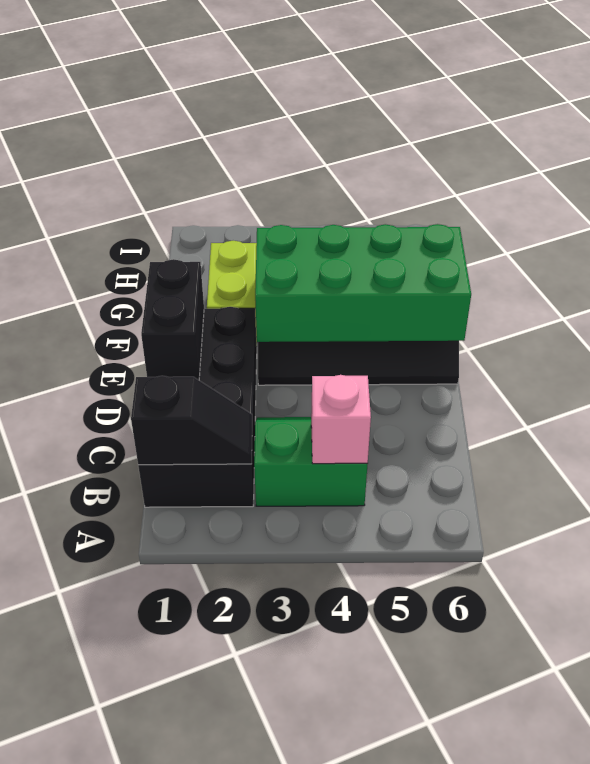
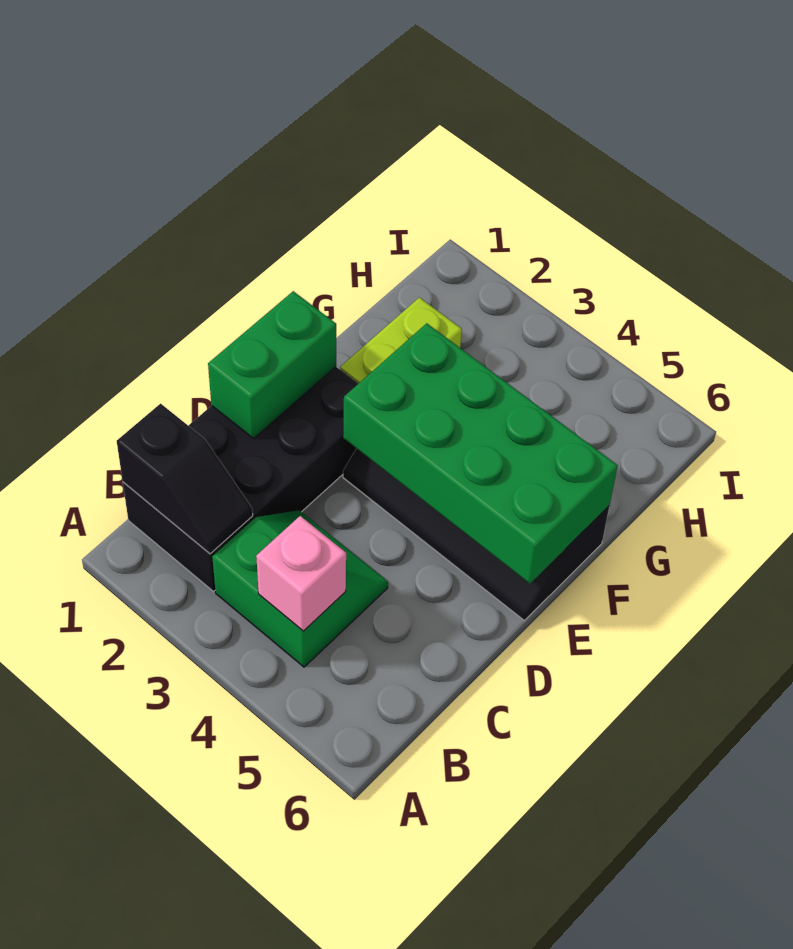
black brick D1:E1 level 2 -> green brick D1:E1 level 2

